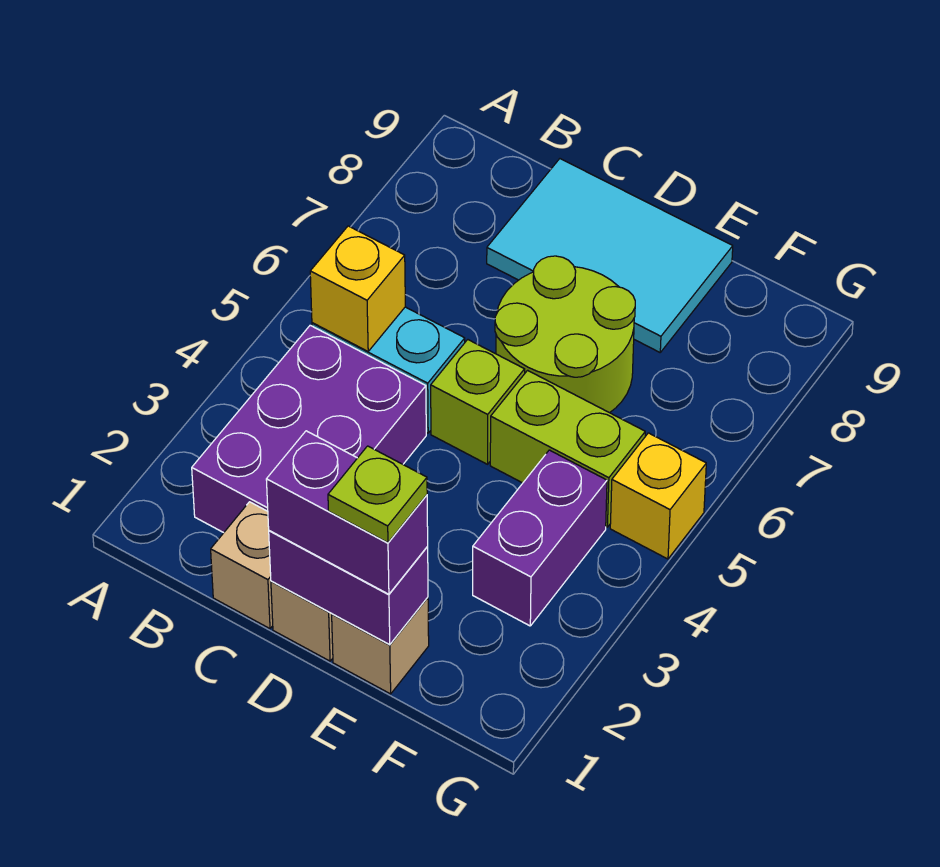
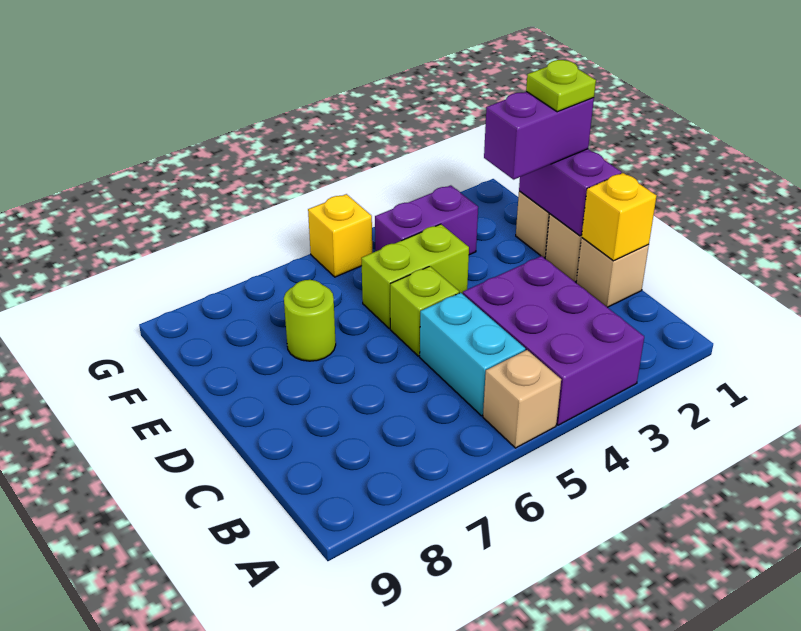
none -> tan brick A5 level 1
purple brick B2:C4 level 1 -> purple brick A3:C4 level 1
yellow brick B5 level 2 -> yellow brick C1 level 2
cyan tile C8:E9 level 1 -> none
purple brick D1:E1 level 3 -> purple brick E1:E2 level 3
lime round brick D6:E7 level 1 -> lime round brick E7 level 1
lime brick E5:F5 level 1 -> lime brick E4:E5 level 1

